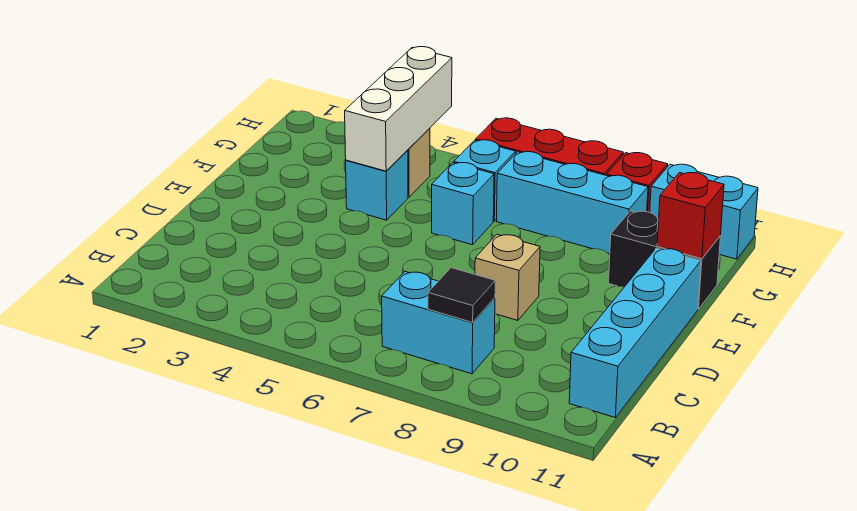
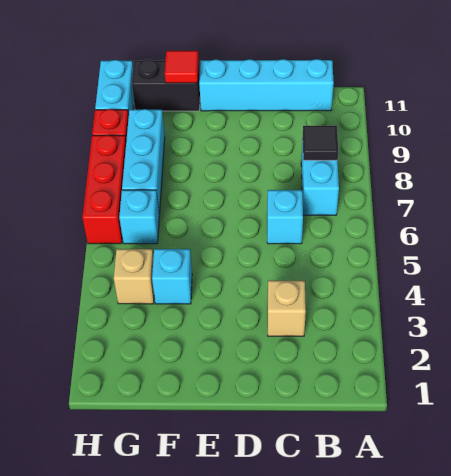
tan brick D8 level 1 -> tan brick C3 level 1
white brick F4:H4 level 2 -> none
cyan brick F6 level 1 -> cyan brick C6 level 1
black brick F10:F11 level 1 -> black brick F11:G11 level 1
red brick F11 level 2 -> red tile F11 level 2

